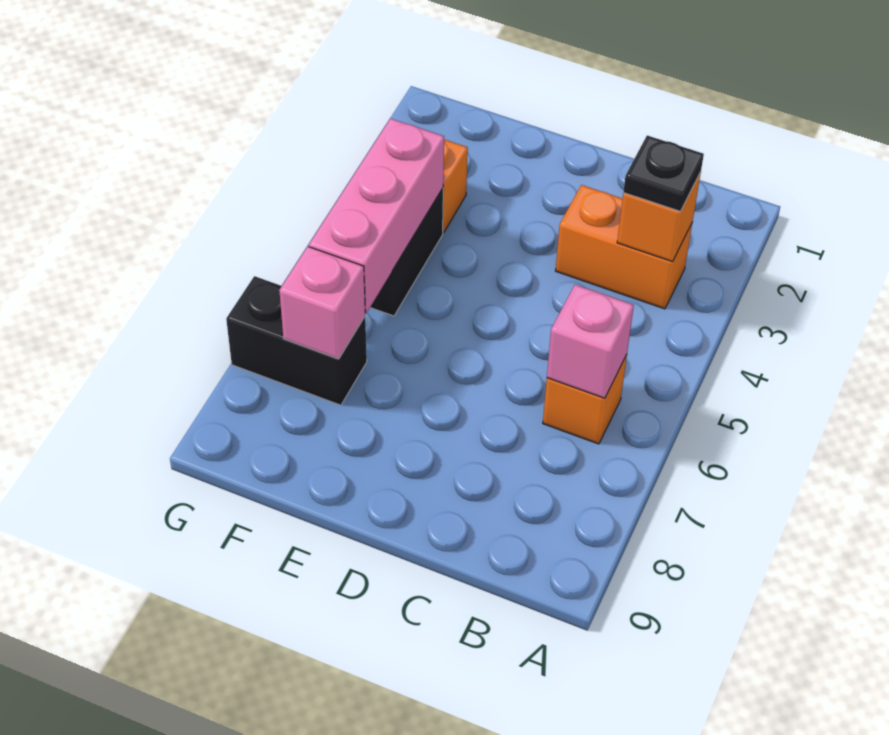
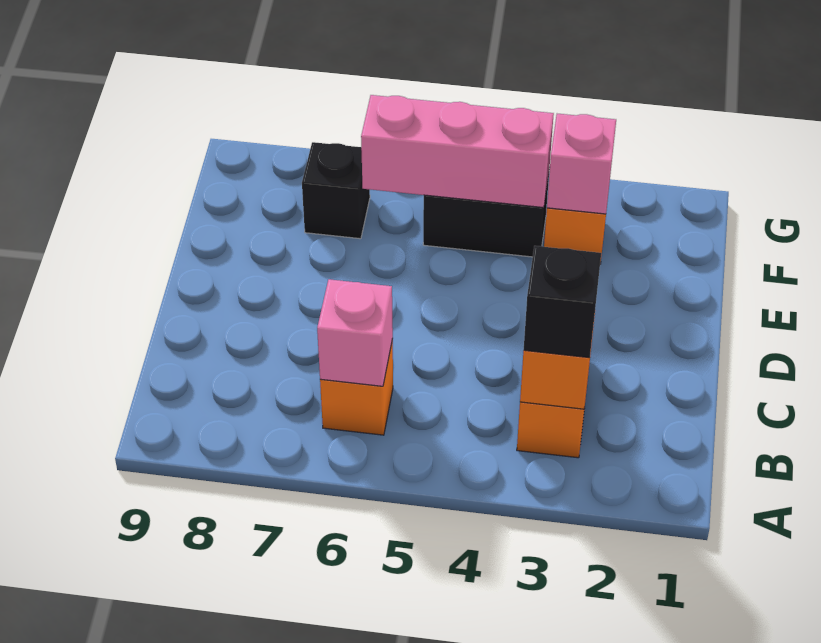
black plate B3 level 3 -> black brick B3 level 3
black brick F7:G7 level 1 -> black brick F7 level 1
pink brick F7 level 2 -> pink brick F3 level 2

